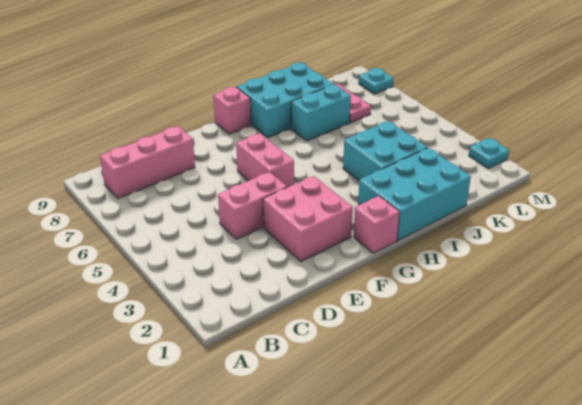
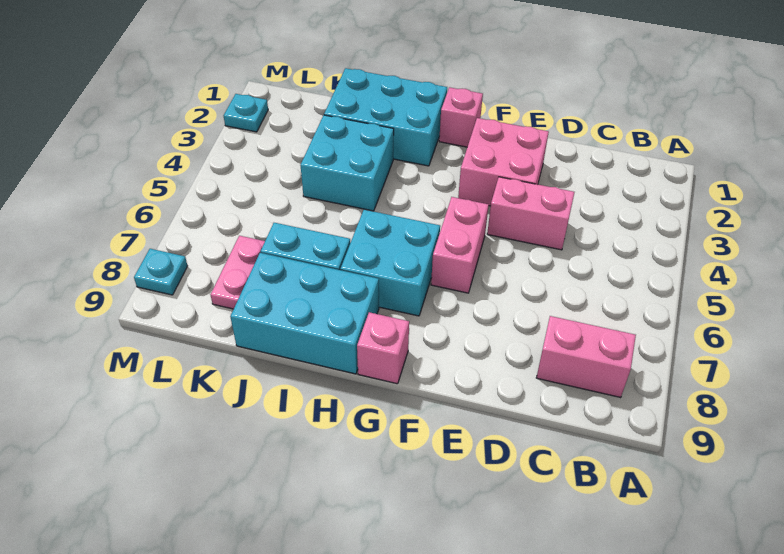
pink brick B8:D8 level 1 -> pink brick B8:C8 level 1
none -> cyan brick G6:H7 level 1

